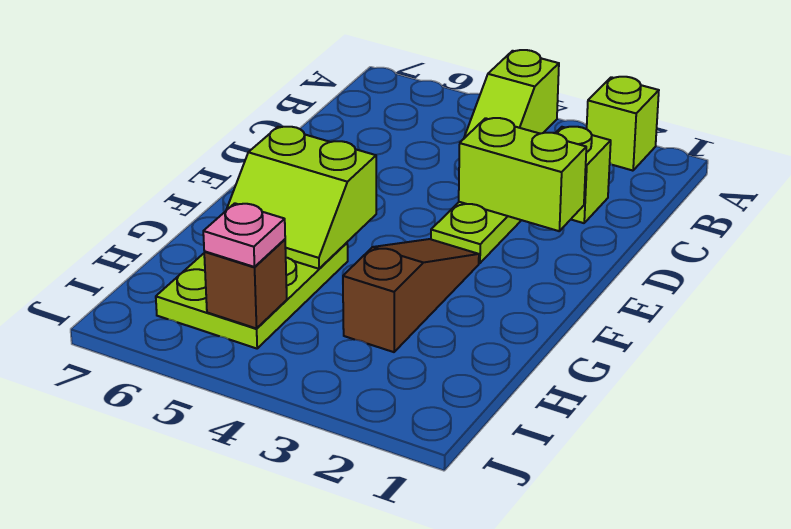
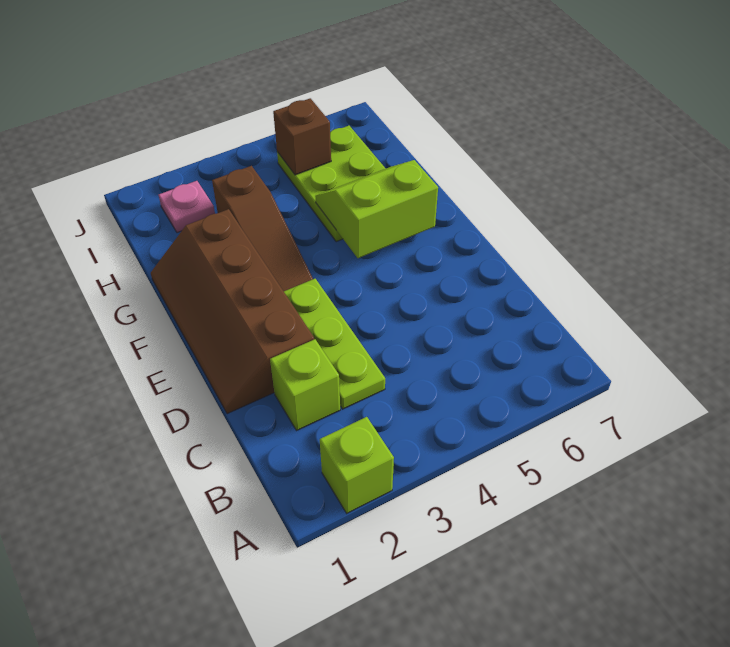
lime slope A4:B4 level 1 top A -> none
none -> brown slope D1:G2 level 1 top 2
lime brick D2:D3 level 2 -> none
pink plate I5 level 3 -> pink plate I2 level 1

